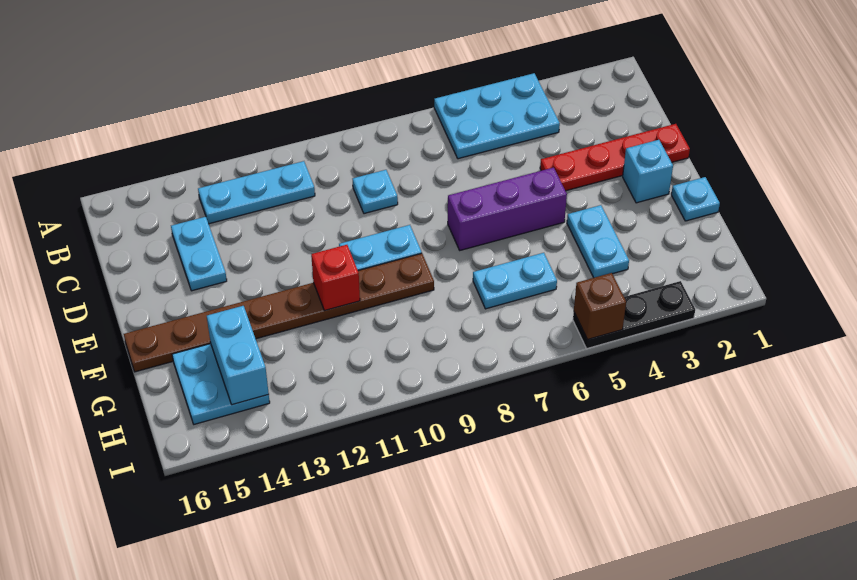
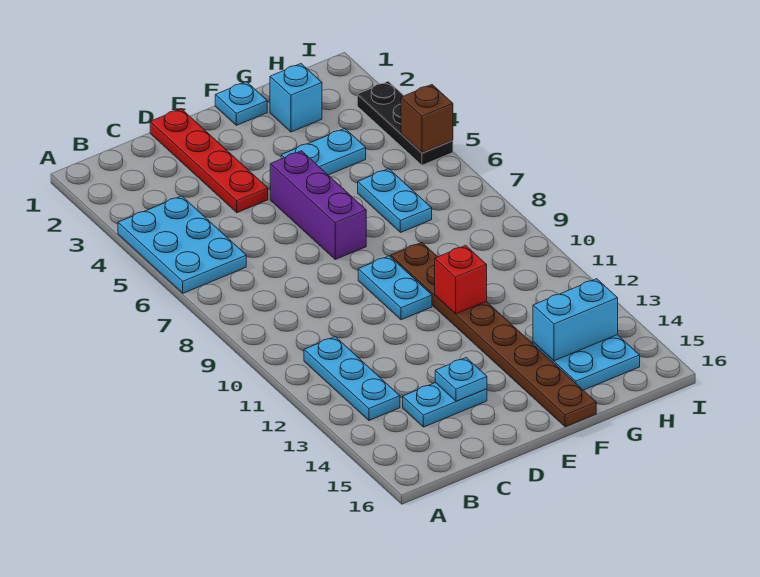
cyan plate C9 level 1 -> cyan plate D14 level 2
cyan brick E2 level 1 -> cyan brick G2 level 1

